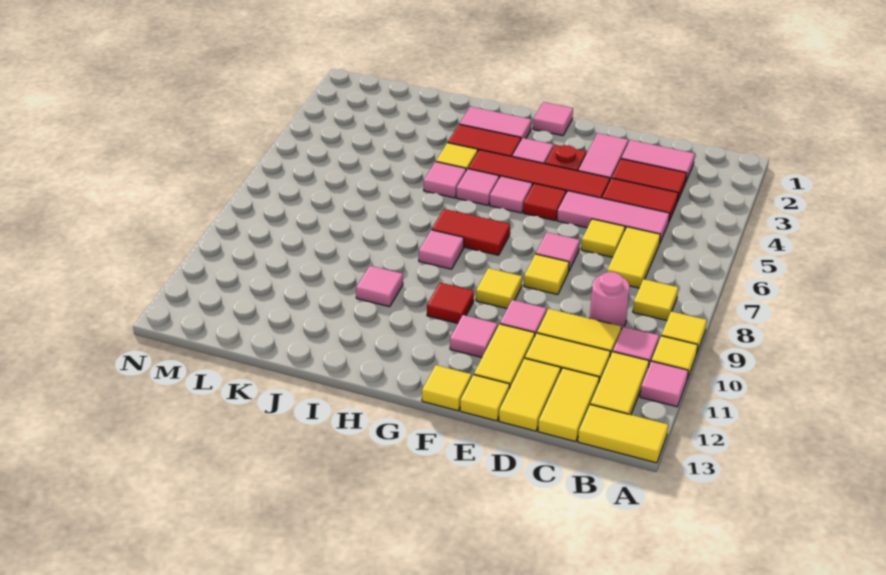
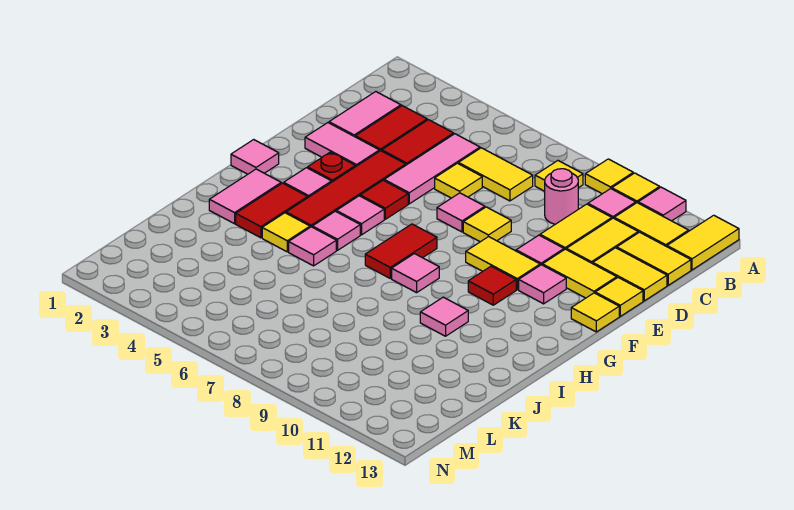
yellow tile F9 level 1 -> yellow tile F9:F10 level 1

